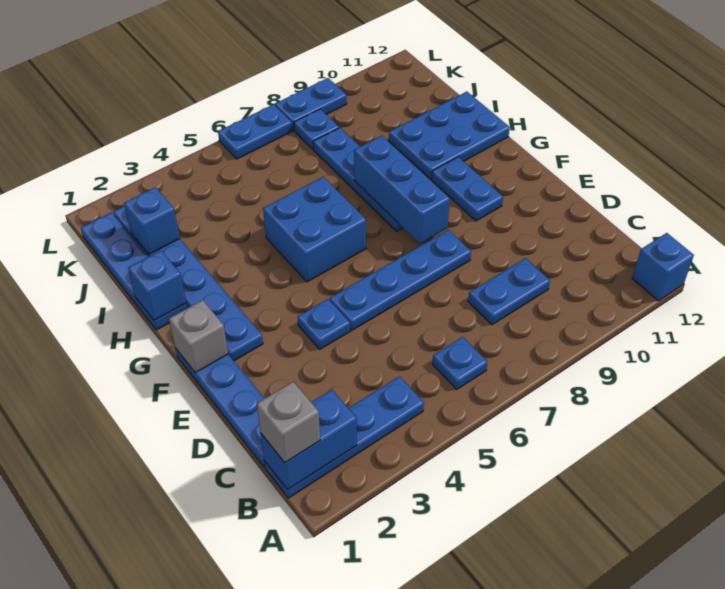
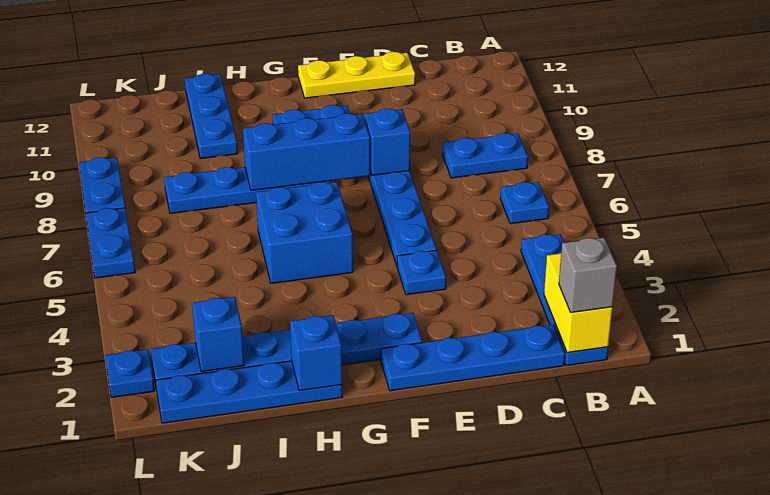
blue brick A12 level 1 -> blue brick E8 level 2
blue brick B1:B2 level 2 -> yellow brick B1:B2 level 2
blue plate C8:C9 level 1 -> blue plate B8:C8 level 1
none -> yellow plate D12:F12 level 1
grey brick F1 level 2 -> none
blue plate H10:I12 level 1 -> blue plate I10:I12 level 1
blue plate K8 level 1 -> blue plate L2 level 1

